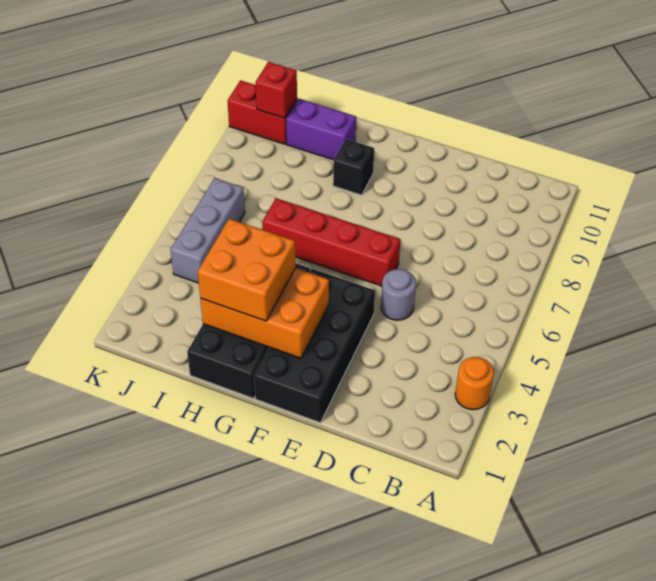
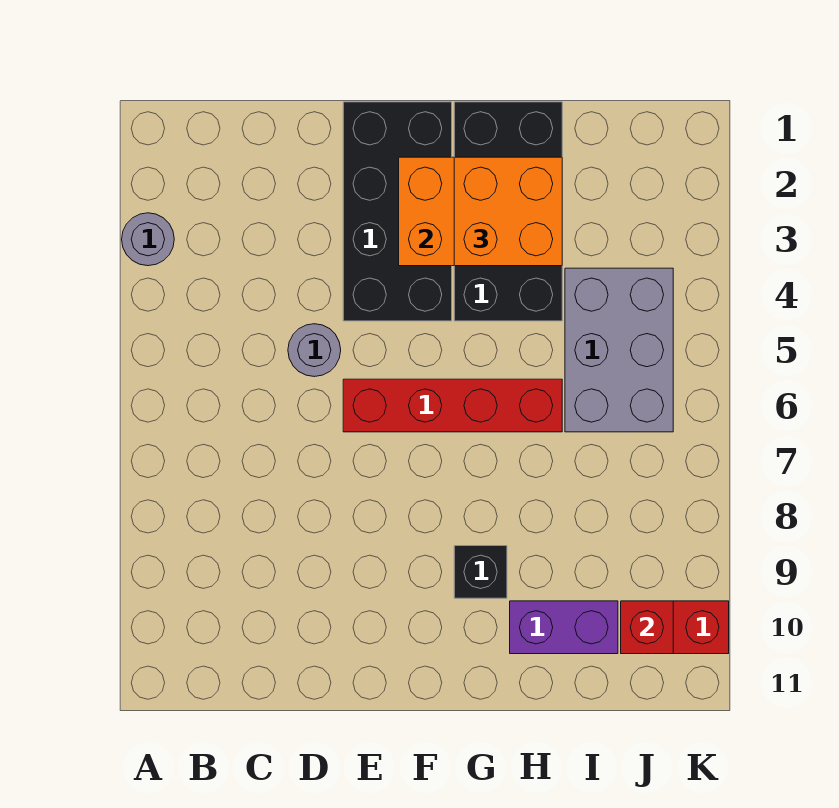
orange round brick A3 level 1 -> grey round brick A3 level 1
grey brick J4:J6 level 1 -> grey brick I4:J6 level 1

